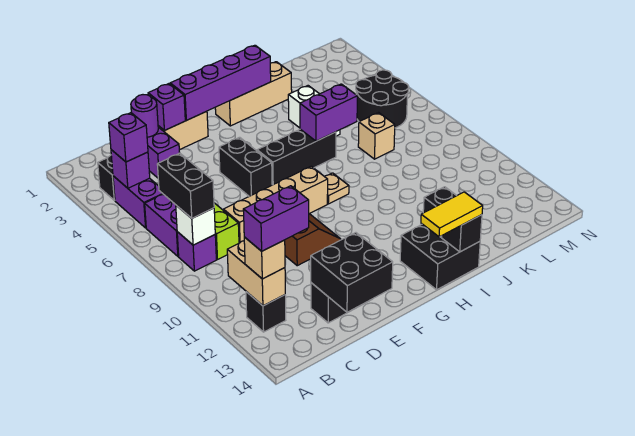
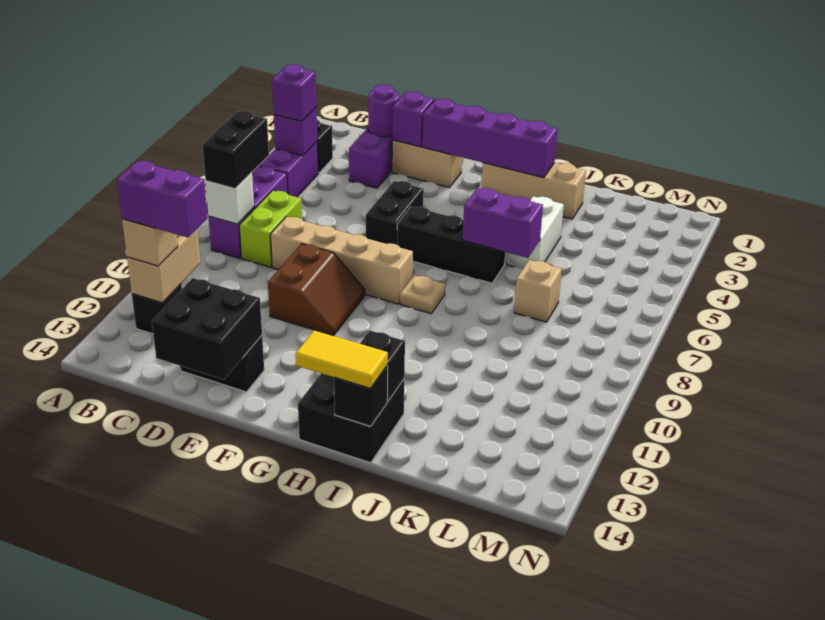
black round brick L5:M6 level 1 -> none

